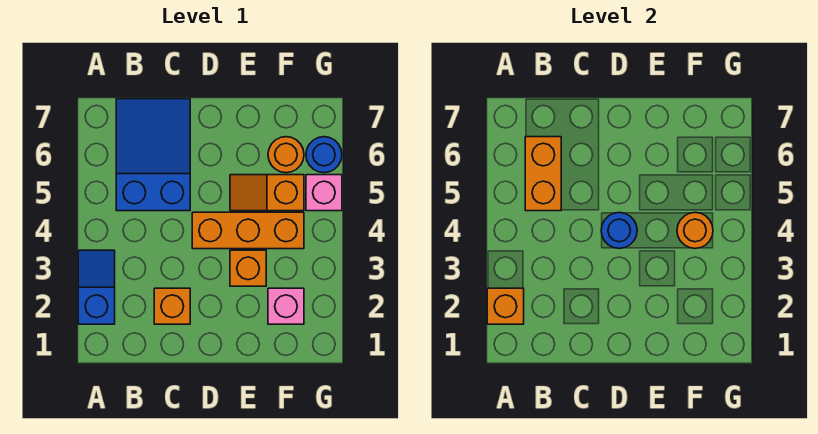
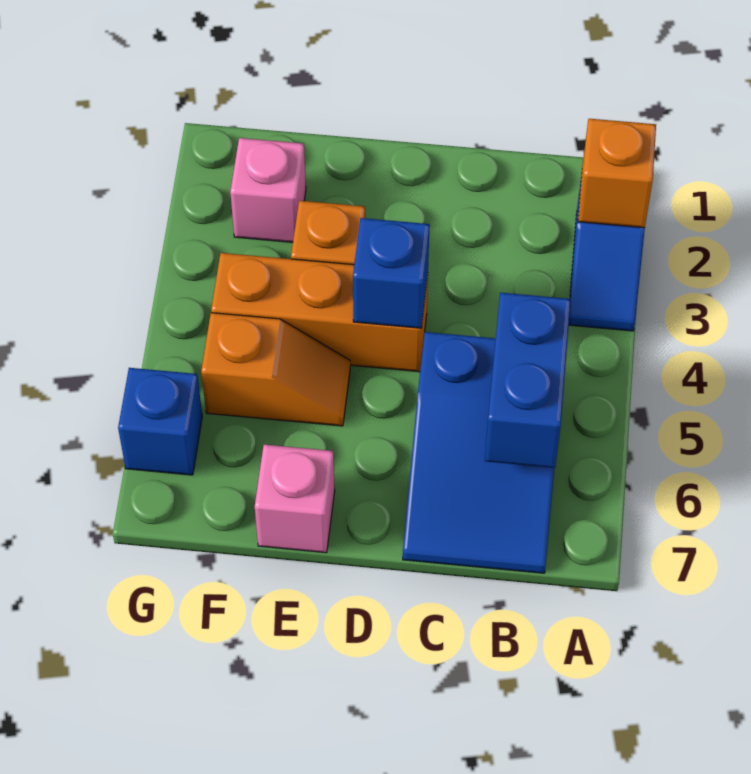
orange brick B5:B6 level 2 -> blue brick B5:B6 level 2
orange brick C2 level 1 -> none
blue round brick D4 level 2 -> blue brick D4 level 2
orange round brick F4 level 2 -> none
orange round brick F6 level 1 -> none
pink brick G5 level 1 -> pink brick E7 level 1
blue round brick G6 level 1 -> blue brick G6 level 1

